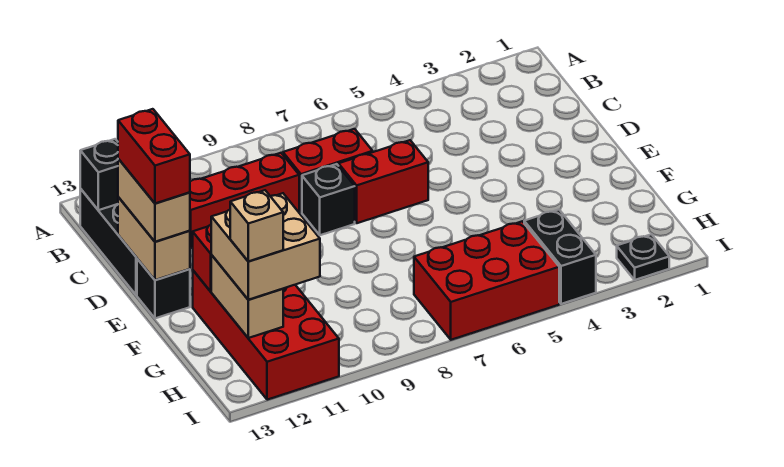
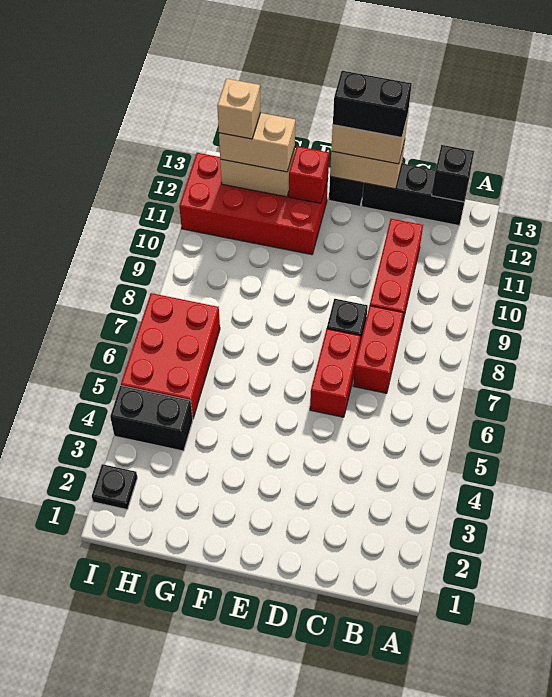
red brick D13:E13 level 4 -> black brick D13:E13 level 4
tan brick G11:H12 level 3 -> tan brick G12:H12 level 3

